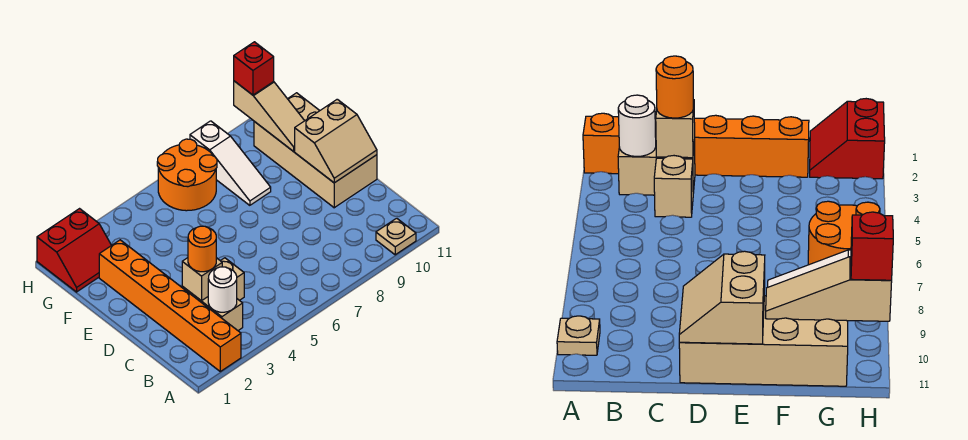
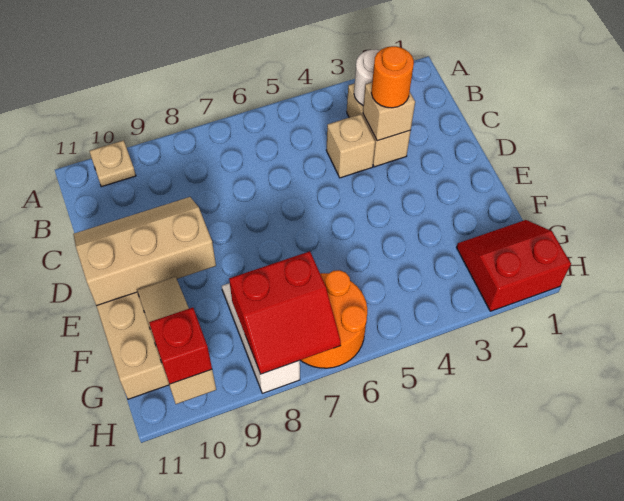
orange brick A2:F2 level 1 -> none
tan slope D10:E11 level 2 top E -> tan slope D9:E11 level 2 top E
none -> red slope G7:H8 level 2 top G

